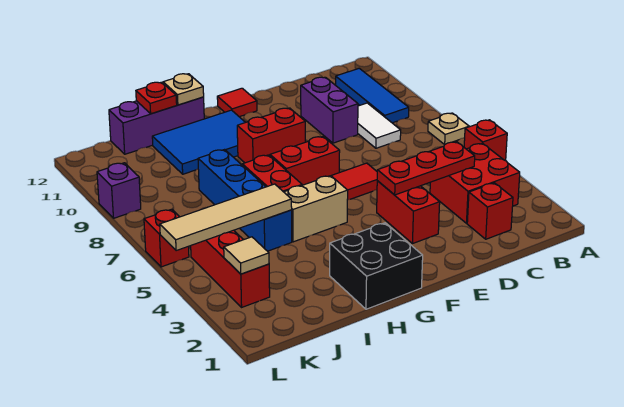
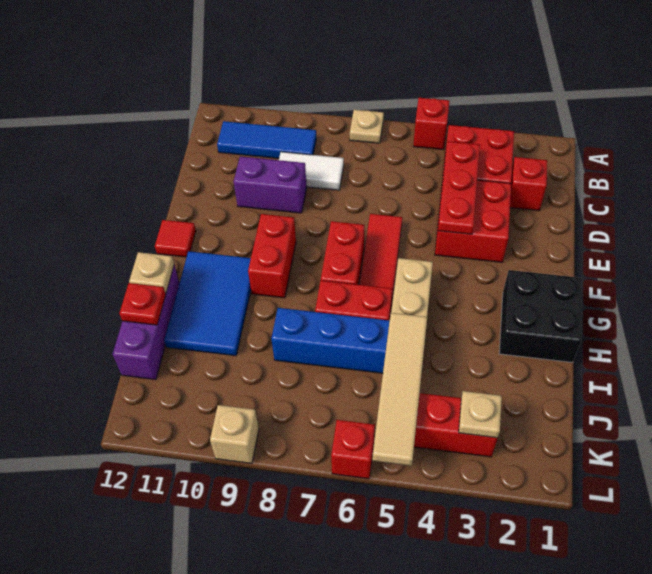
red brick E3:E4 level 1 -> red brick D3:E4 level 1
tan tile K3 level 2 -> tan plate K3 level 2
purple brick L9 level 1 -> tan brick L9 level 1

